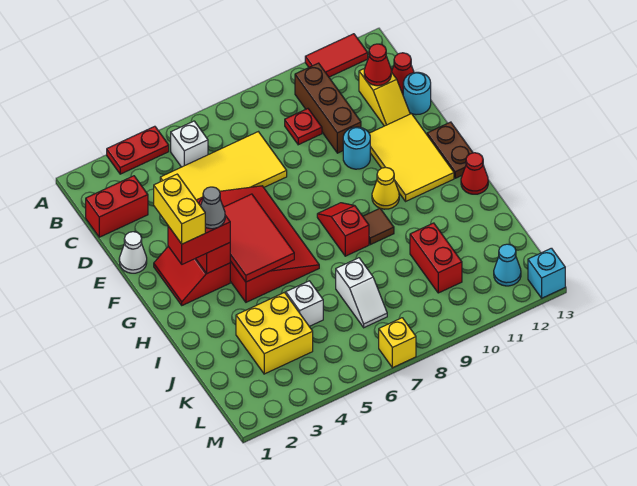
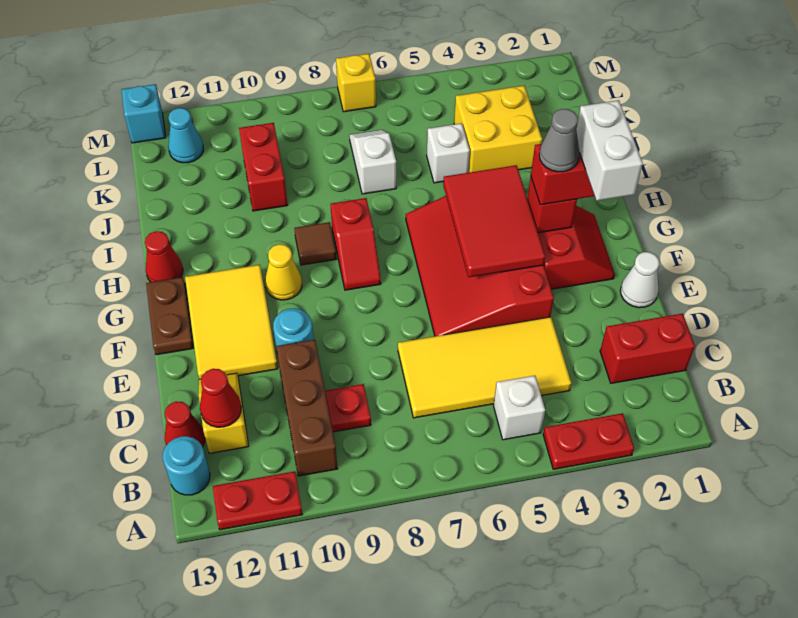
red tile A11:A12 level 1 -> red plate A11:A12 level 1
cyan round brick D13 level 1 -> cyan round brick B13 level 1
yellow brick F2:G2 level 4 -> white brick F2:G2 level 4

